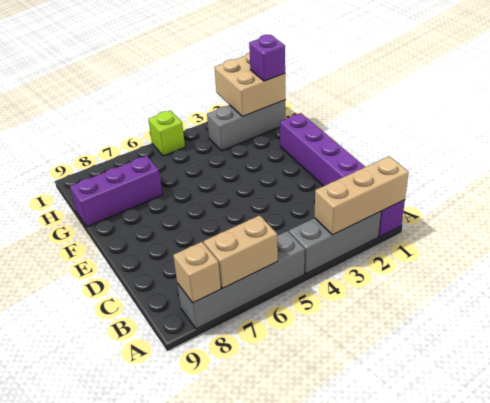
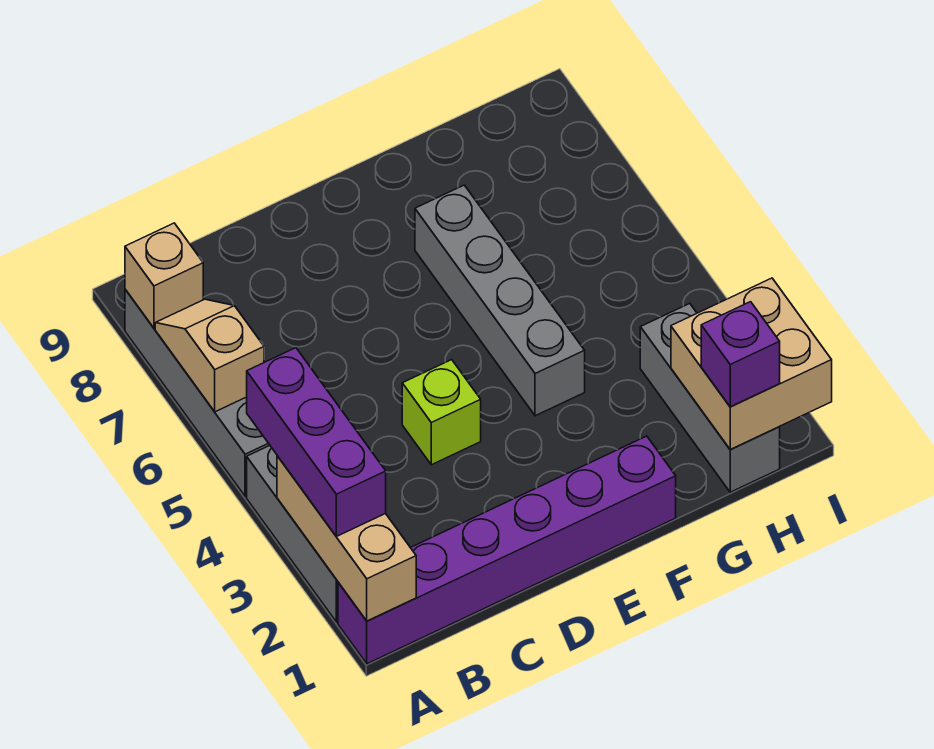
tan brick A6:A7 level 2 -> tan slope A6:A7 level 2 top 6
none -> grey brick F4:F7 level 1
purple brick G7:G9 level 1 -> purple brick A2:A4 level 3
lime brick I5 level 1 -> lime brick D4 level 1

